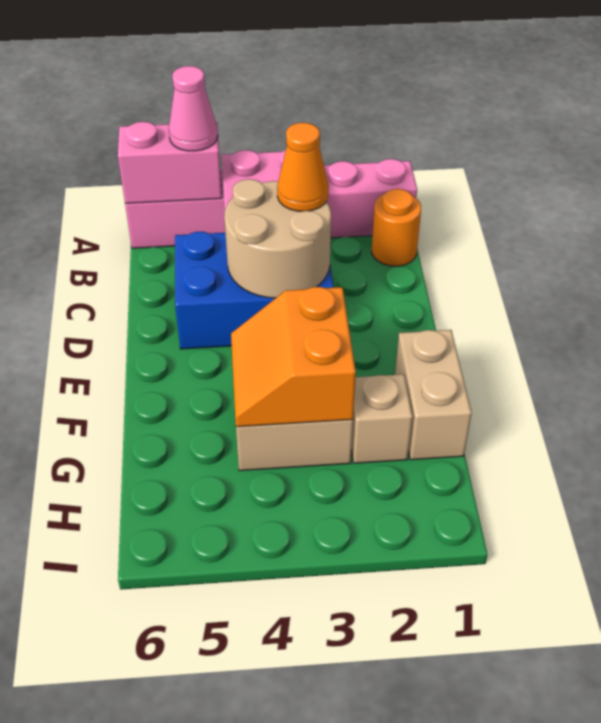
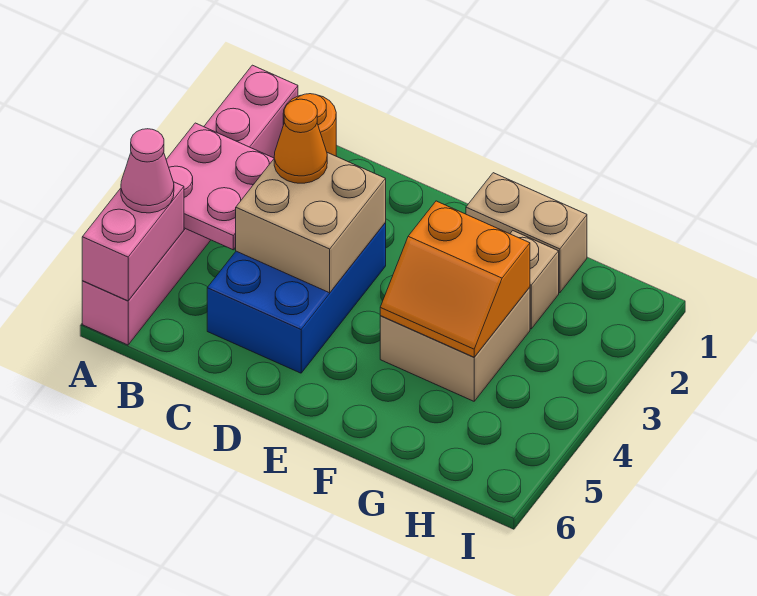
tan round brick C3:D4 level 2 -> tan brick C3:D4 level 2

